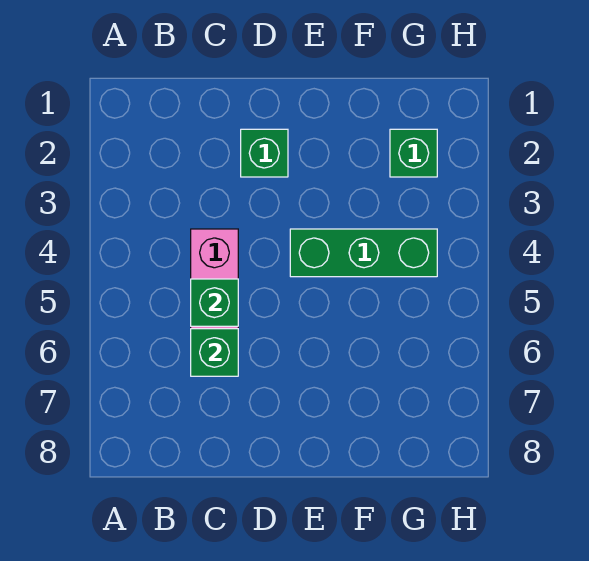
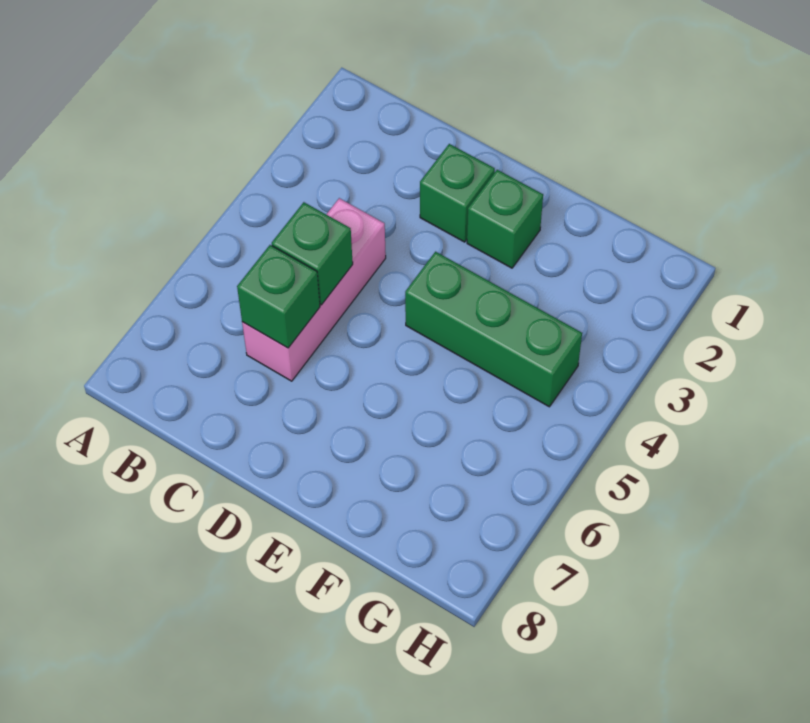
green brick G2 level 1 -> green brick E2 level 1

